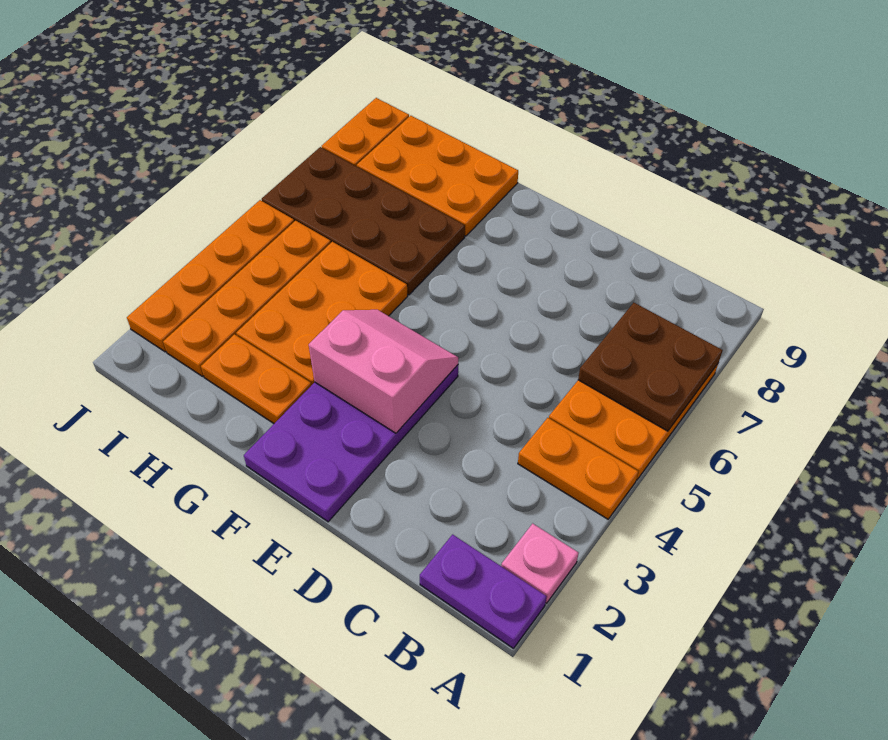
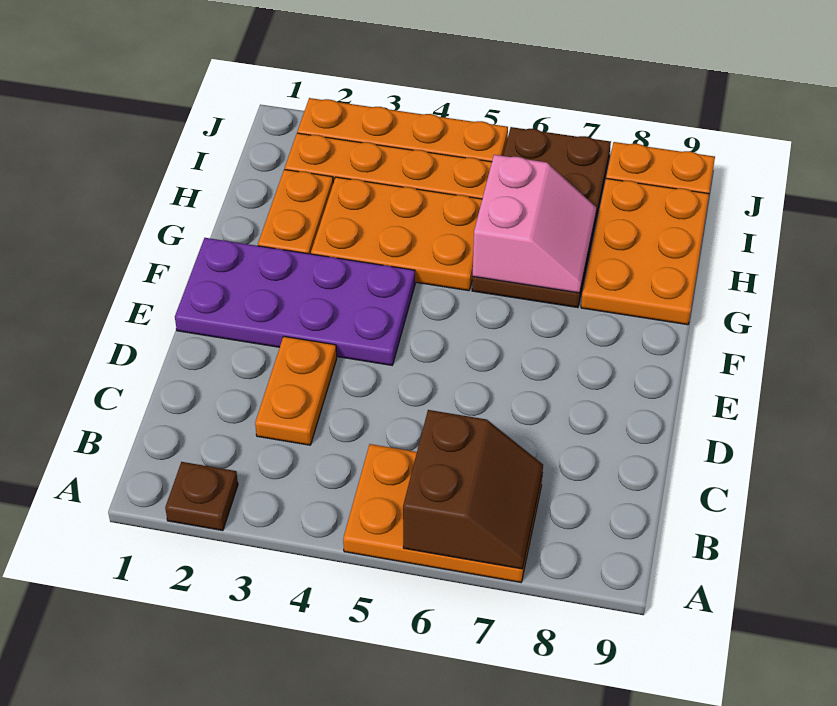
purple plate A1:B1 level 1 -> none
pink plate A2 level 1 -> brown plate A2 level 1
orange plate A4:B4 level 1 -> orange plate C3:D3 level 1
brown plate A6:B7 level 2 -> brown slope A6:B7 level 2 top 6
pink slope E3:F4 level 2 top 3 -> pink slope G6:H7 level 2 top 6

